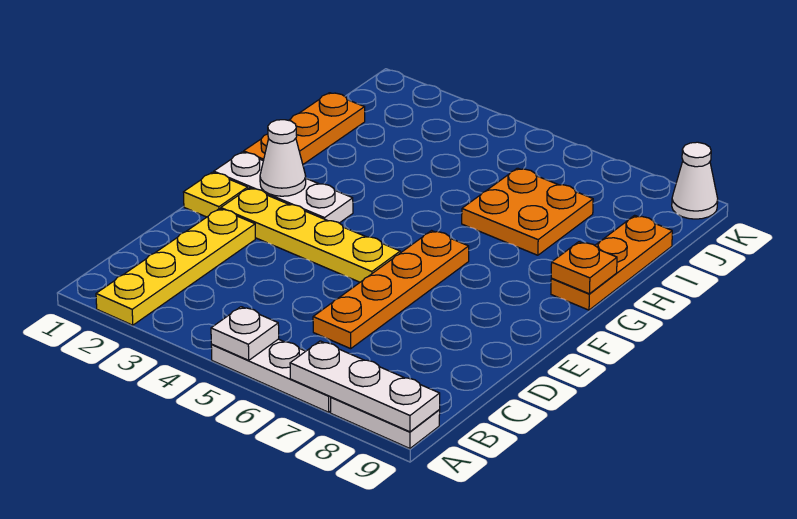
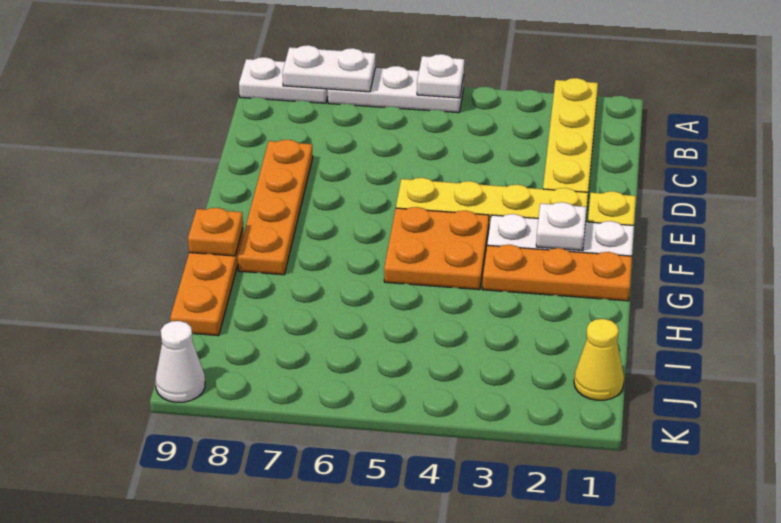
white plate A7:A9 level 2 -> white plate A7:A8 level 2
orange plate C6:F6 level 1 -> orange plate D8:G8 level 1
white cone F2 level 2 -> white plate F2 level 2
orange plate G1:I1 level 1 -> orange plate G1:G3 level 1
orange plate H6:I7 level 1 -> orange plate F4:G5 level 1
none -> yellow cone J1 level 1

